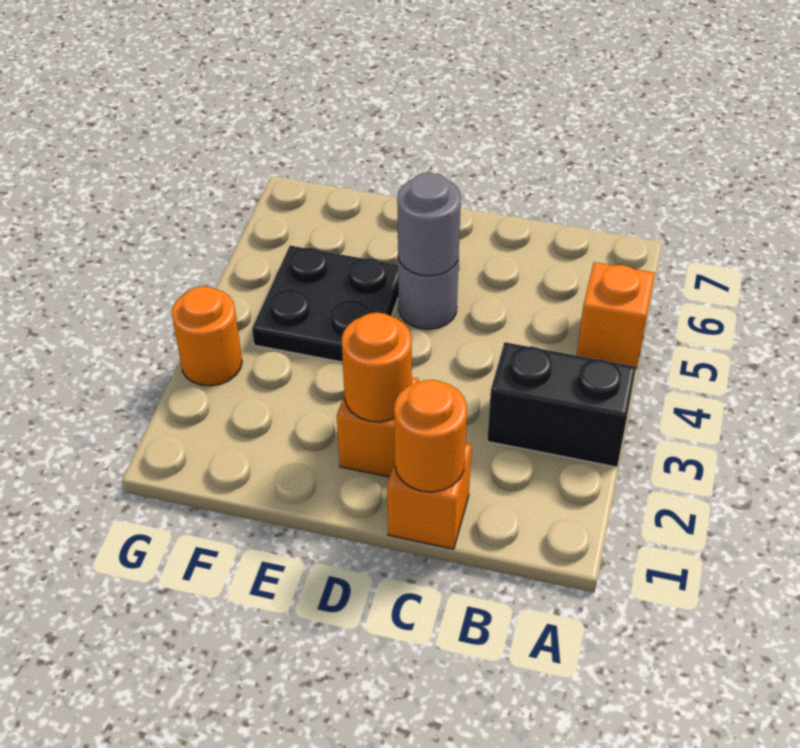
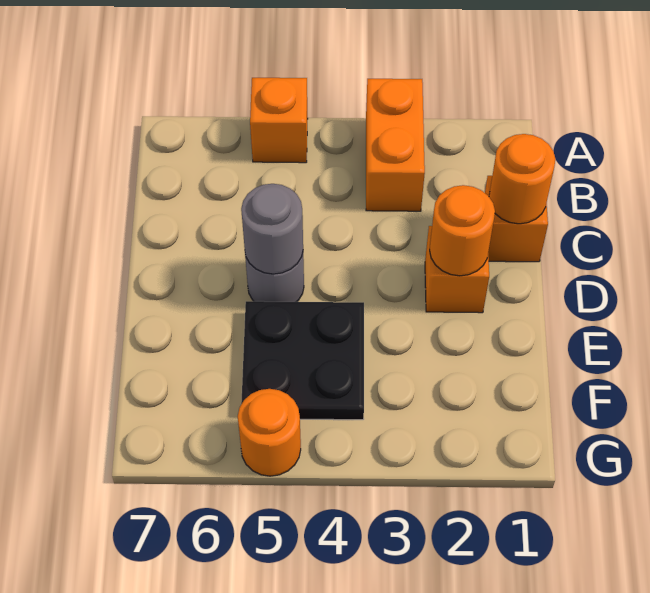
black brick A3:B3 level 1 -> orange brick A3:B3 level 1
orange round brick G3 level 1 -> orange round brick G5 level 1

